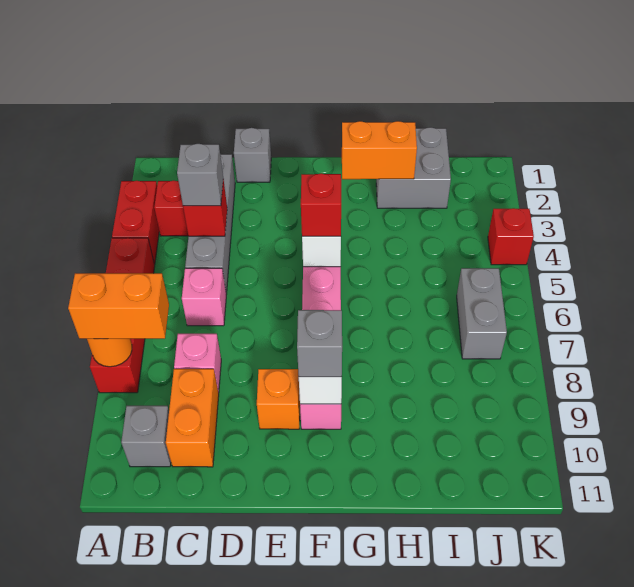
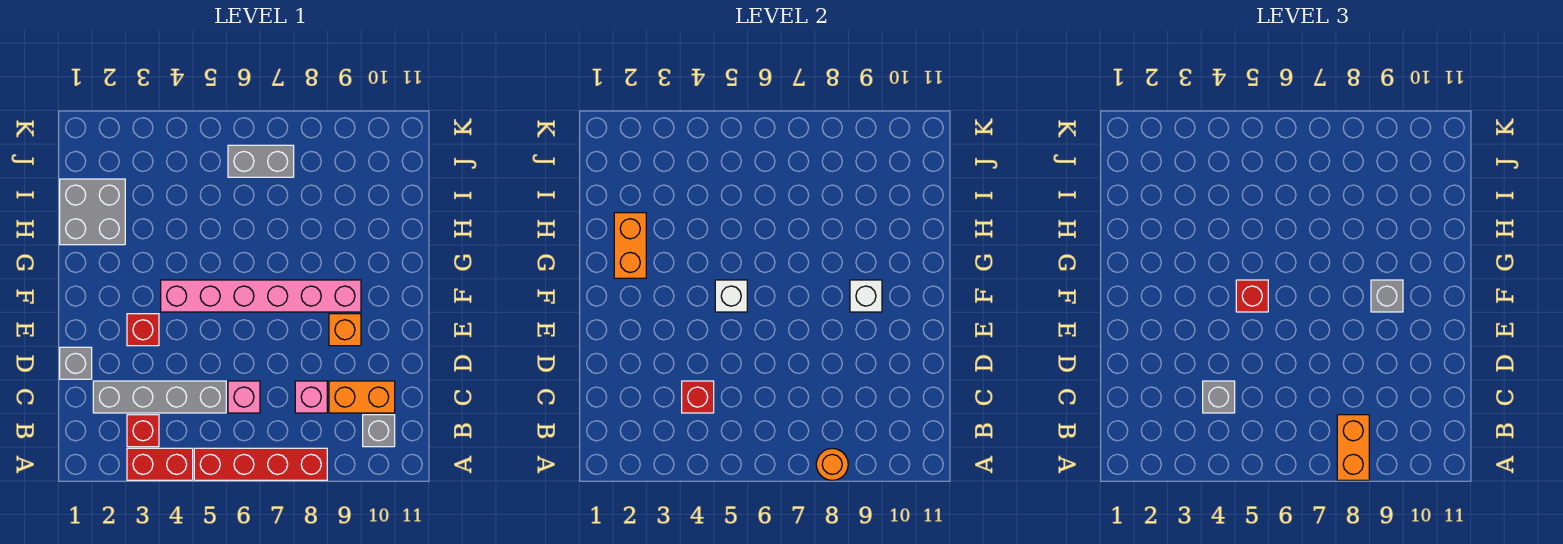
red brick K4 level 1 -> red brick E3 level 1

